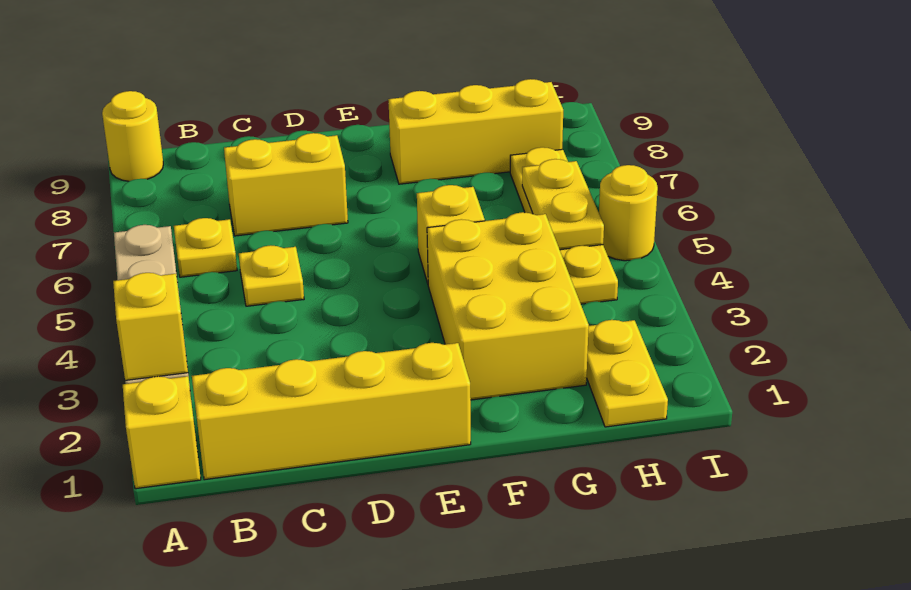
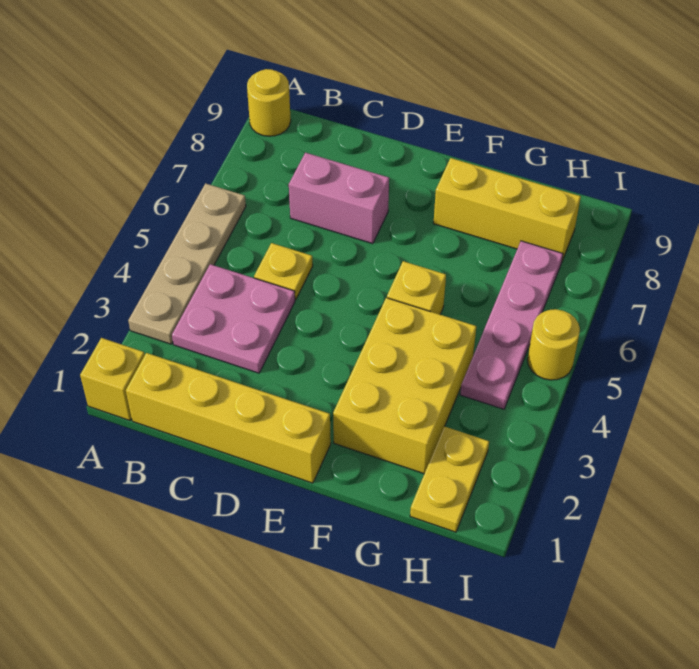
yellow brick A3 level 2 -> none
none -> pink plate B3:C4 level 1
yellow plate B6 level 1 -> none
yellow brick C7:D7 level 1 -> pink brick C7:D7 level 1
yellow plate H4:H7 level 1 -> pink plate H4:H7 level 1
yellow plate H5:H6 level 2 -> none

